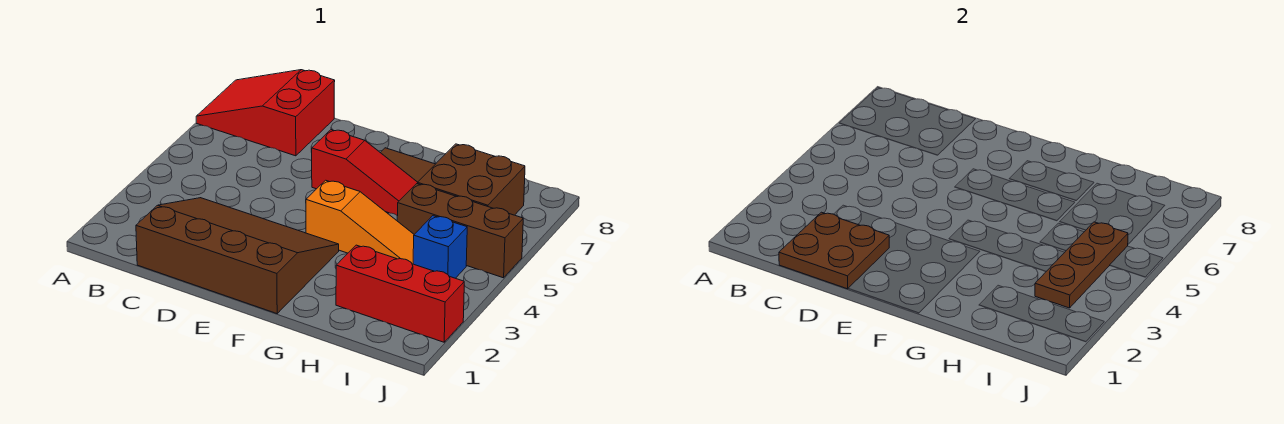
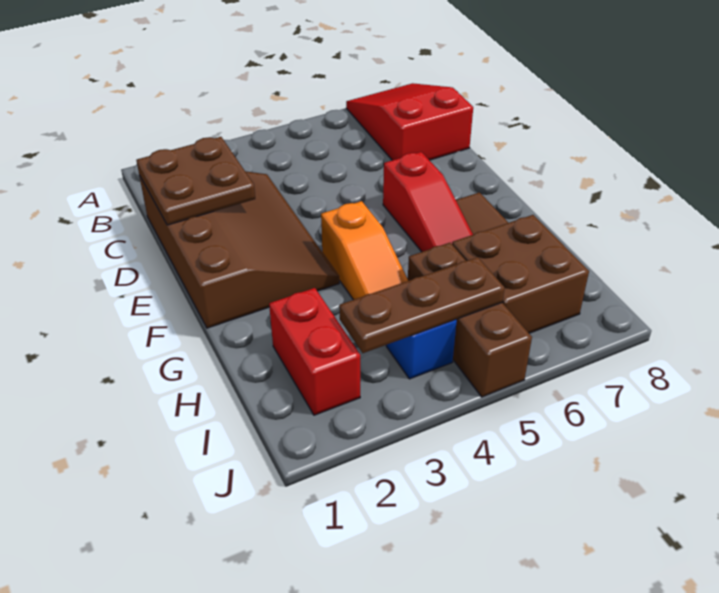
red brick H2:J2 level 1 -> red brick H2:I2 level 1

